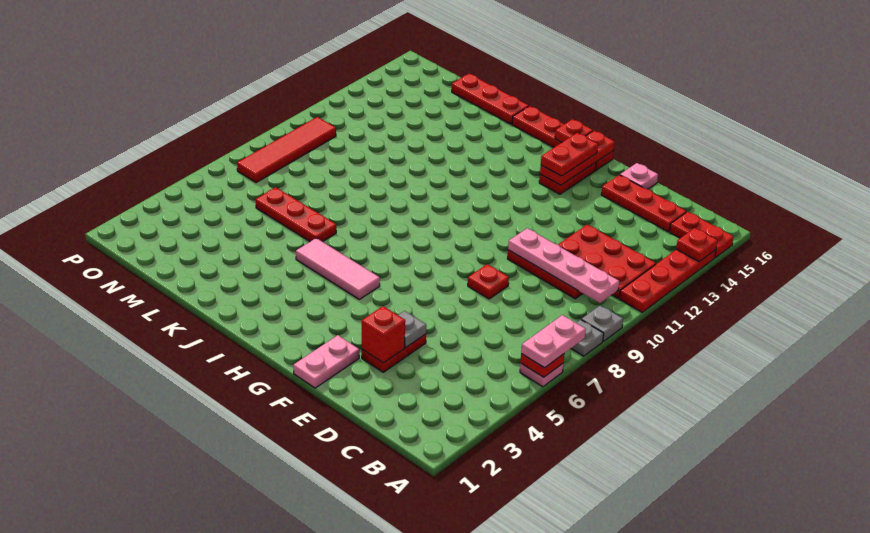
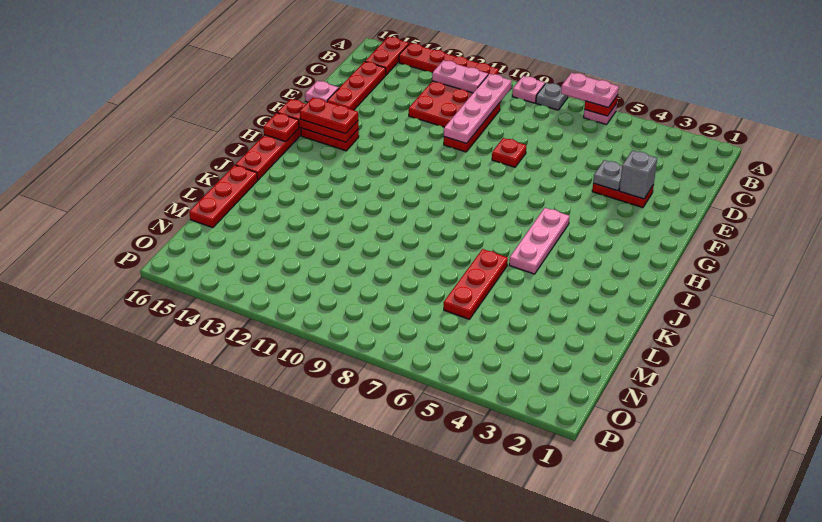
grey plate A9 level 1 -> pink plate A9 level 1
red plate A14 level 2 -> none
red brick E3 level 2 -> grey brick E3 level 2
pink plate F1:F2 level 1 -> pink plate B11:B12 level 2
pink tile H5:J5 level 1 -> pink plate H5:J5 level 1
red tile O7:O10 level 1 -> none

